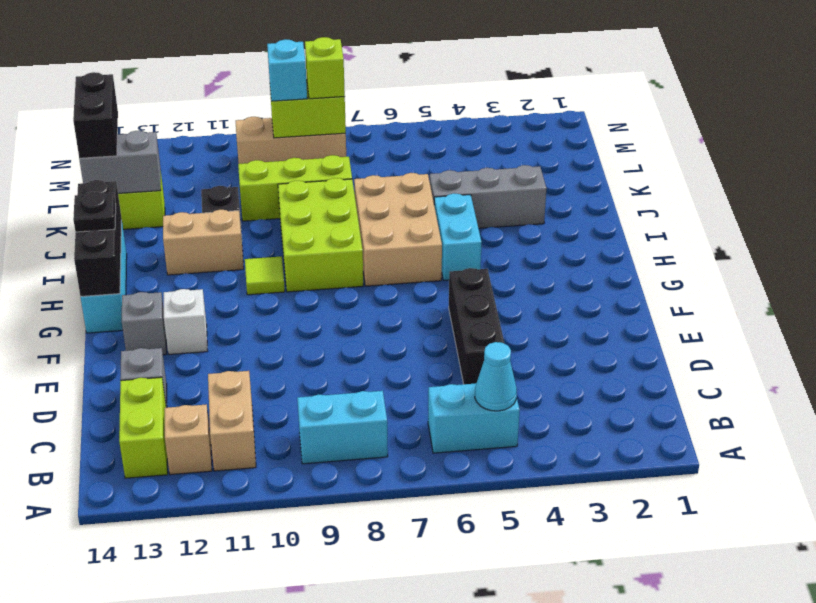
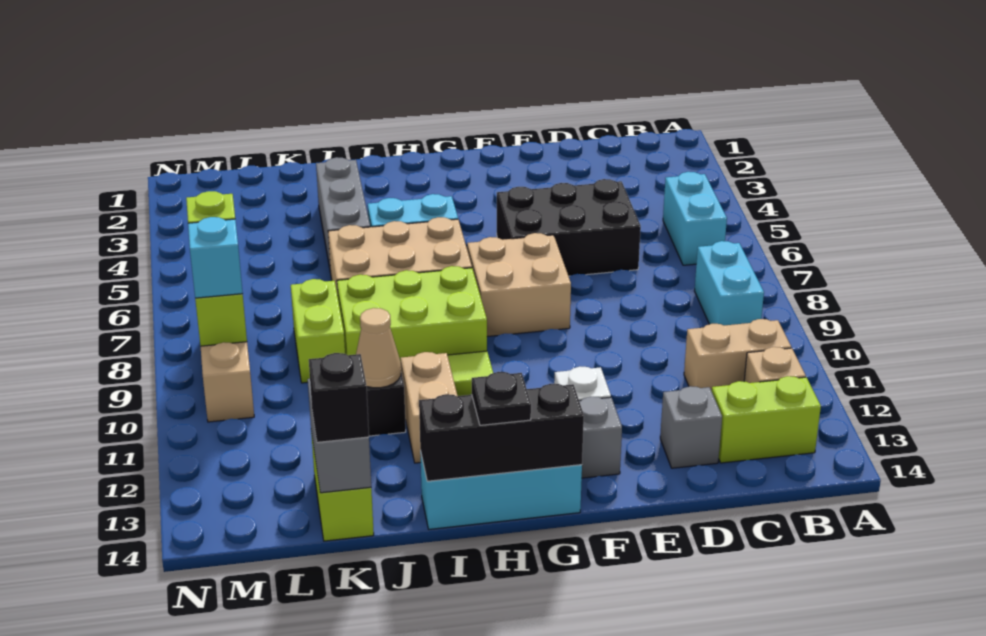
cyan cone B5 level 2 -> none
black brick D5:F5 level 1 -> black brick D5:F6 level 1
none -> tan brick F7:G8 level 1
none -> tan cone J11 level 2
lime brick K8:K10 level 1 -> lime brick K8:K9 level 1
black brick K14:L14 level 3 -> black brick K14 level 3

